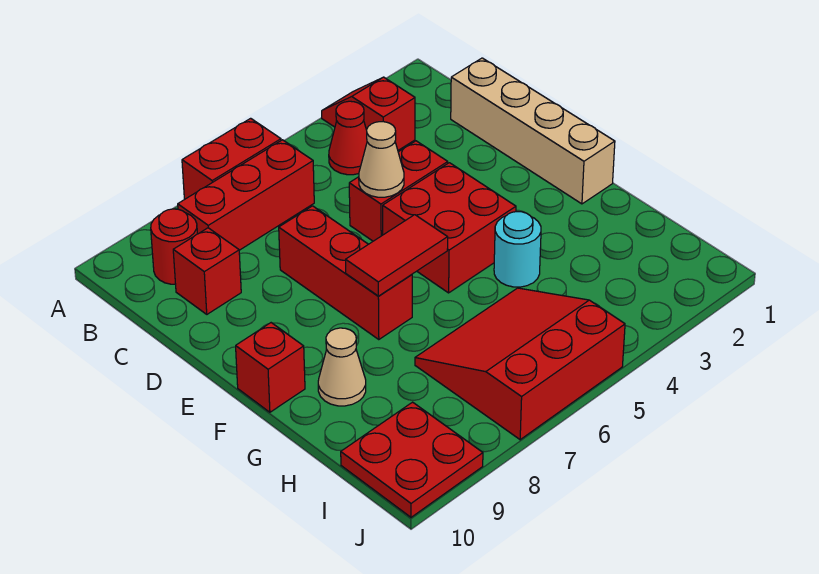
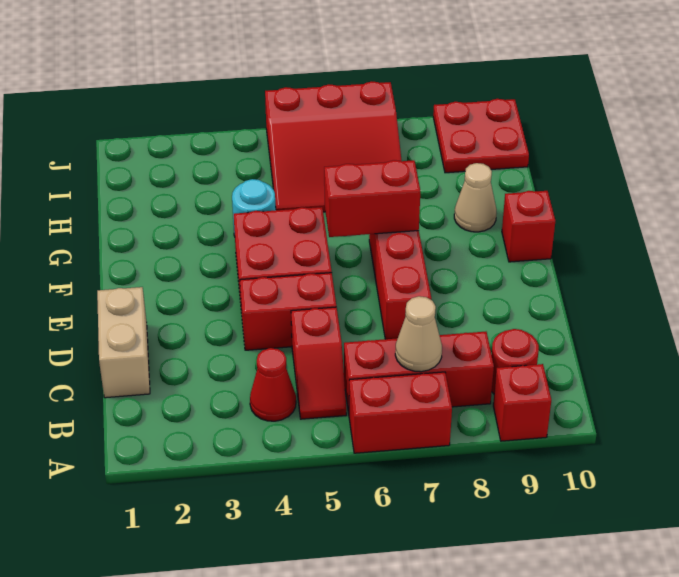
red slope A3:B3 level 1 top B -> red slope B5:C5 level 1 top C
tan brick C1:F1 level 1 -> tan brick C1:D1 level 1
red brick C9 level 1 -> red brick A9 level 1
tan cone D5 level 2 -> tan cone B7 level 2
red tile F6:F7 level 2 -> red brick F6:F7 level 2

